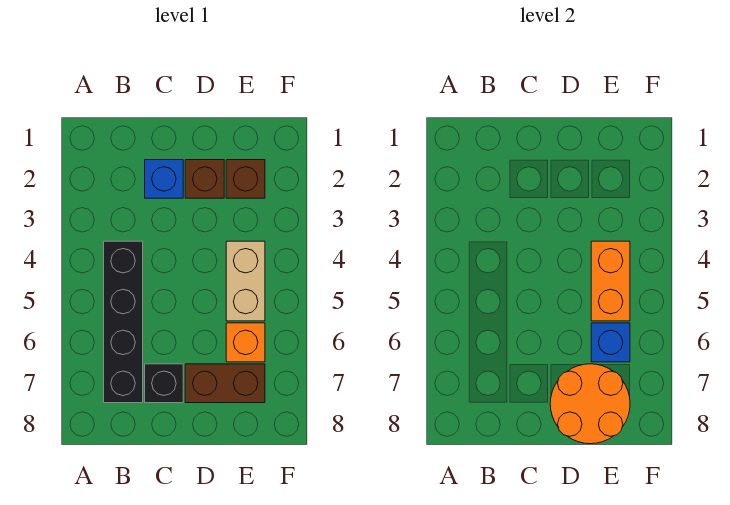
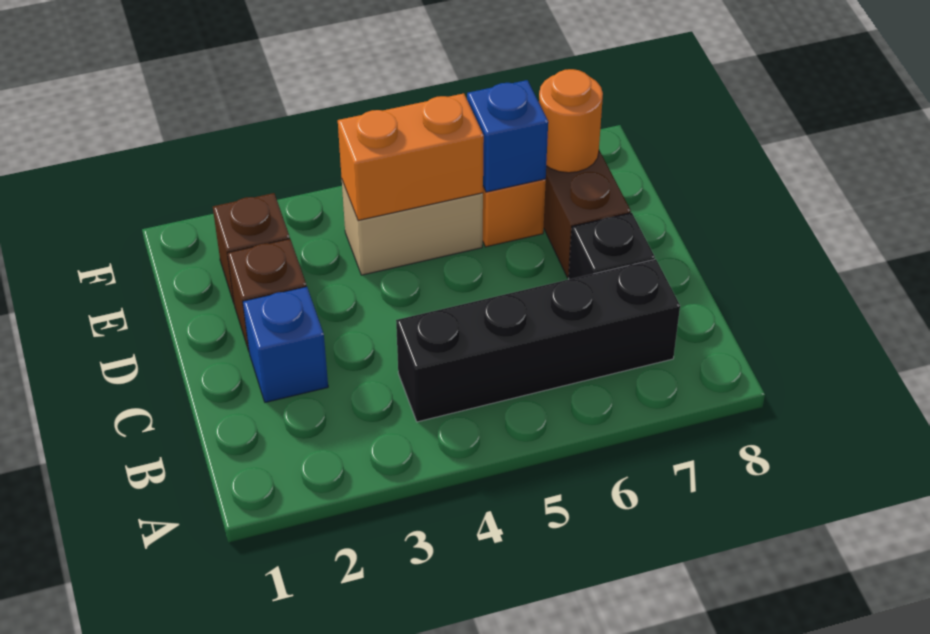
orange round brick D7:E8 level 2 -> orange round brick E7 level 2

